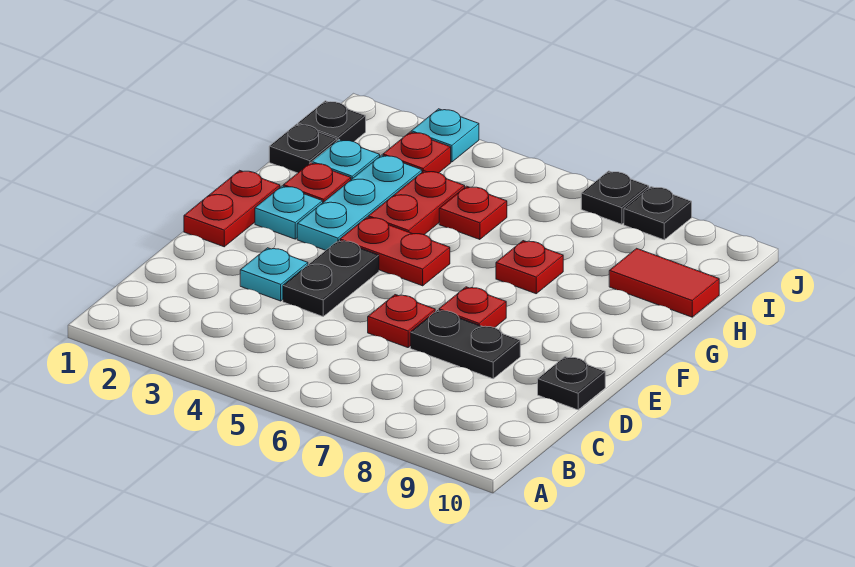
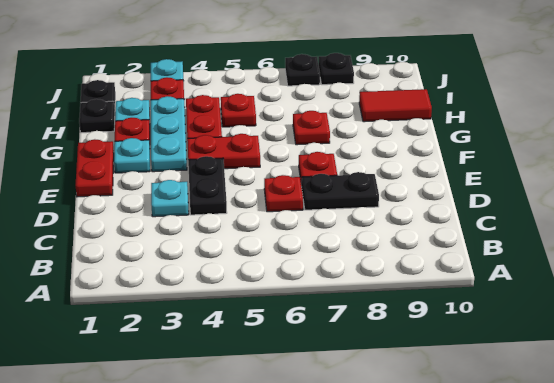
black plate D10 level 1 -> none

